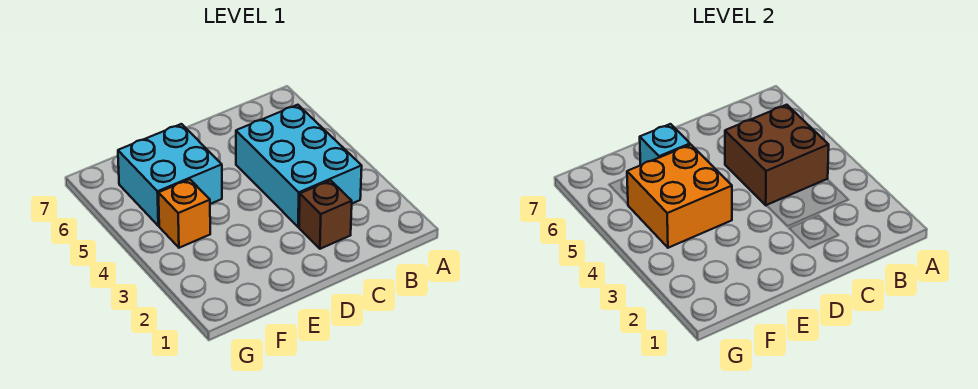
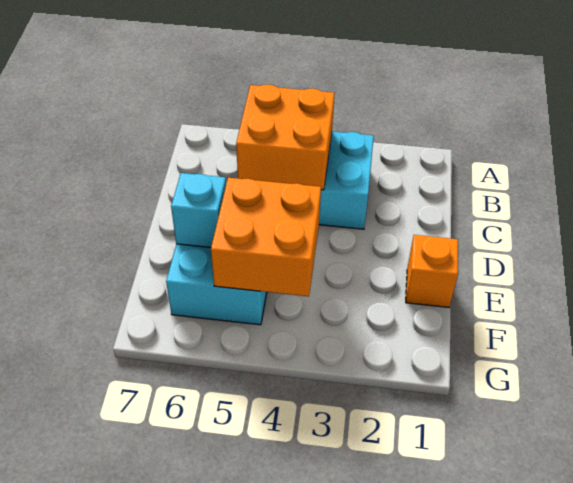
brown brick B4:C5 level 2 -> orange brick B4:C5 level 2
brown brick C2 level 1 -> none
orange brick F4 level 1 -> orange brick E1 level 1

